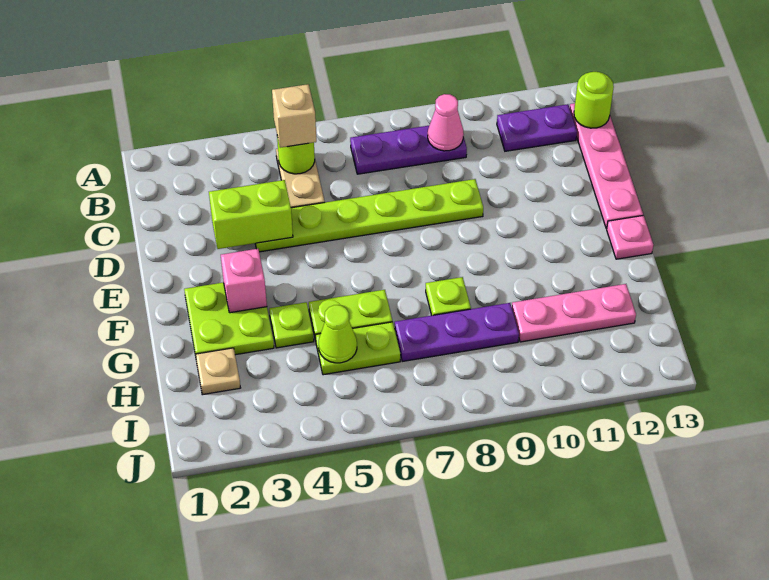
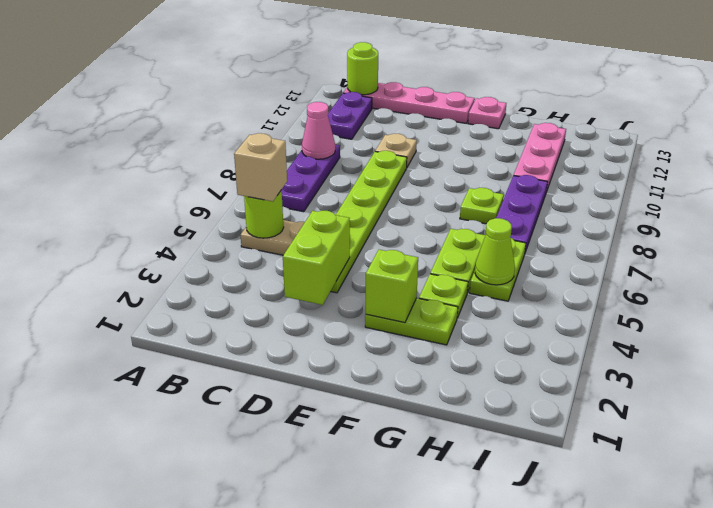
lime plate F2:G3 level 1 -> lime plate F3:G3 level 1
pink brick F3 level 2 -> lime brick F3 level 2
tan plate H2 level 1 -> tan plate D10 level 1

